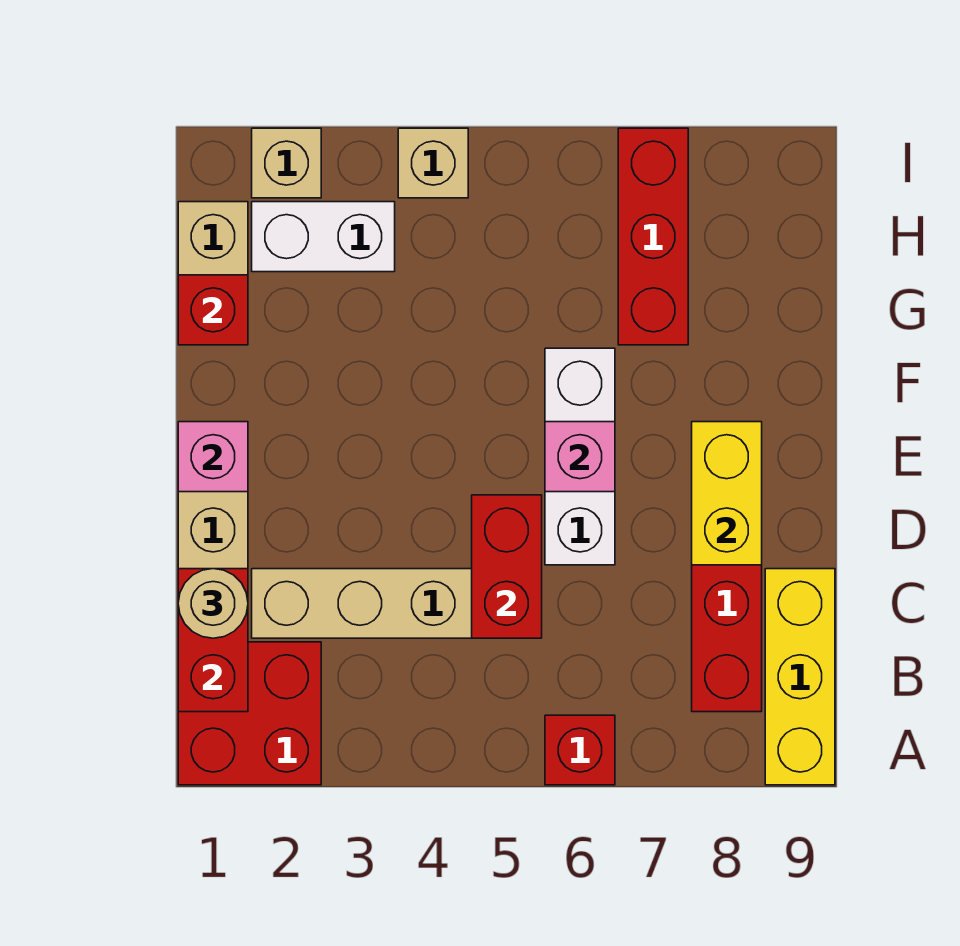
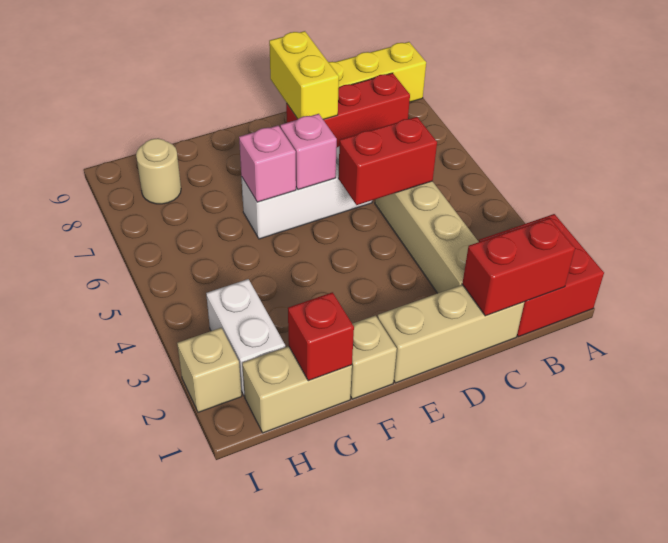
red brick A6 level 1 -> none
tan round brick C1 level 3 -> tan round brick H8 level 1
yellow brick D8:E8 level 2 -> yellow brick D8:D9 level 2
pink brick E1 level 2 -> pink brick F6 level 2
red brick G7:I7 level 1 -> none
tan brick I4 level 1 -> tan brick F1 level 1

